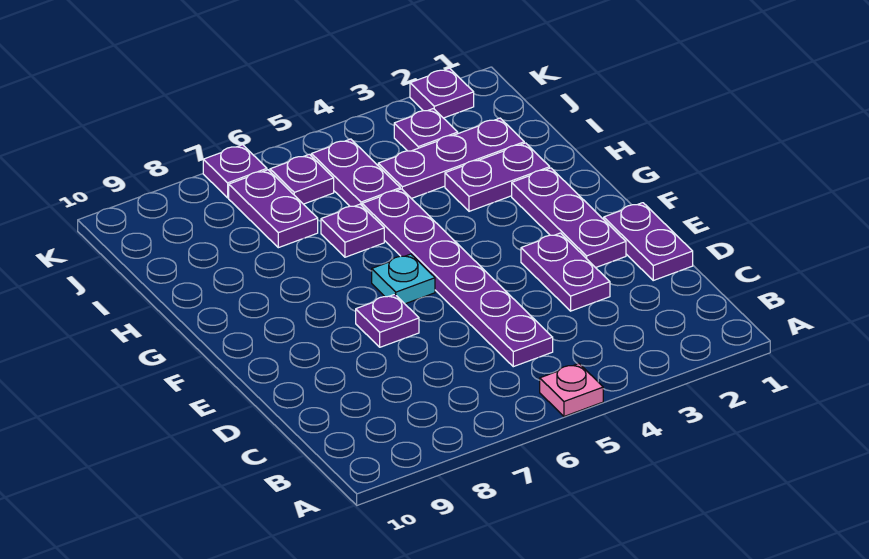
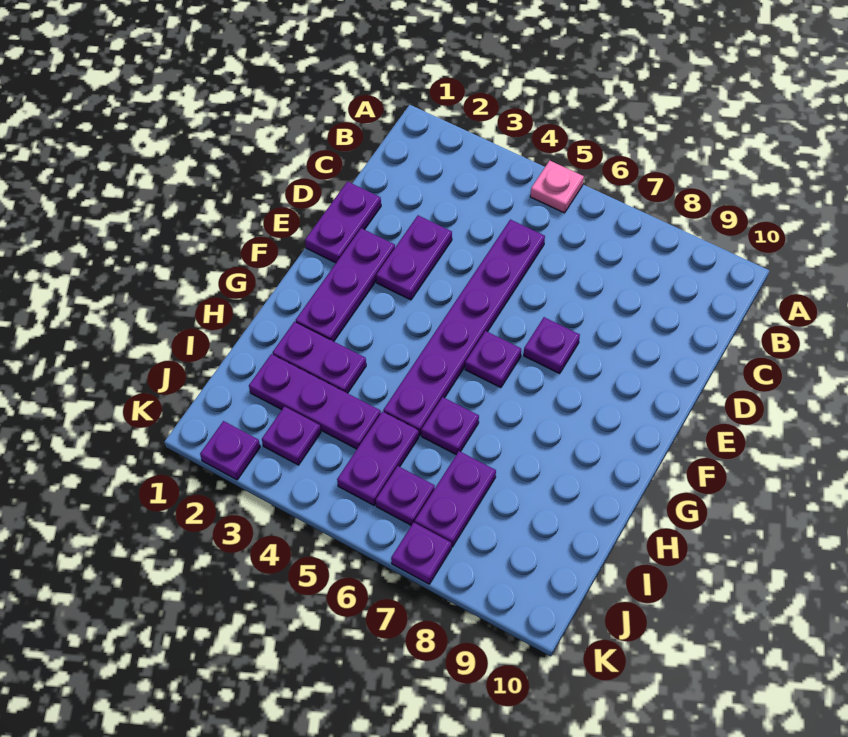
cyan plate F6 level 1 -> purple plate F6 level 1

